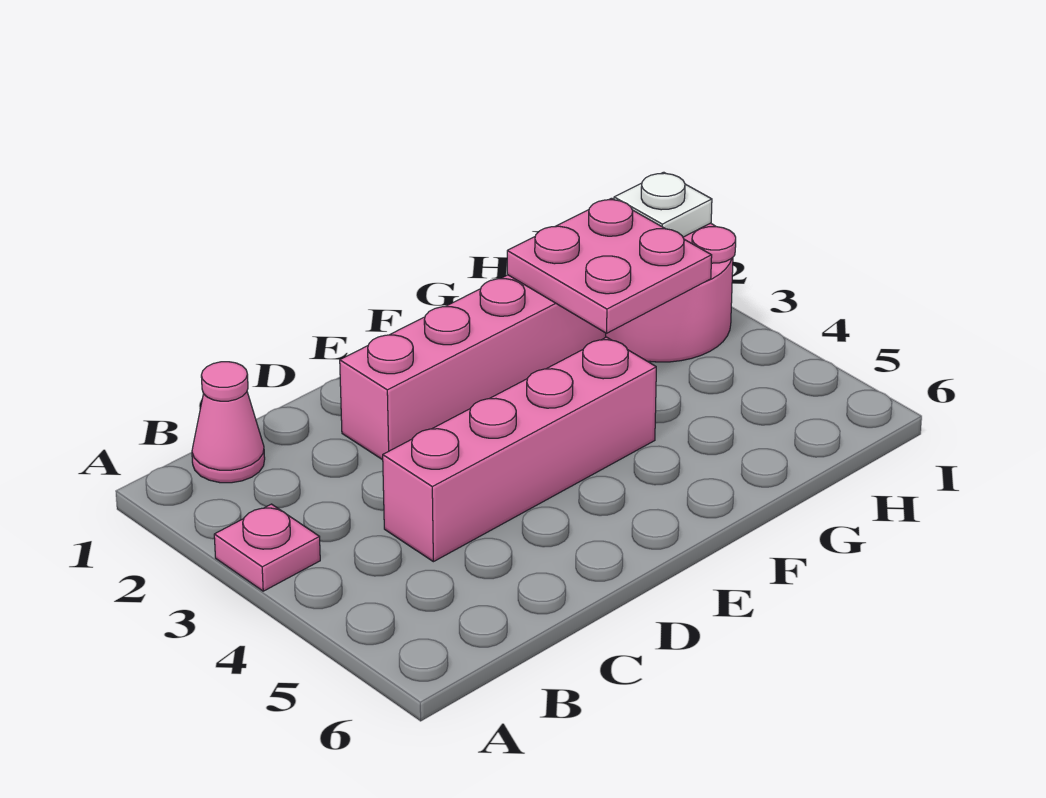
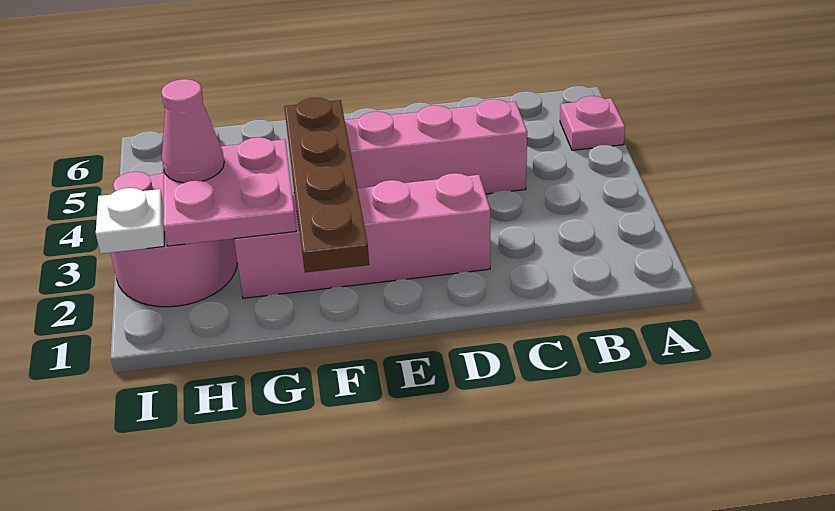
pink plate A3 level 1 -> pink plate A5 level 1
pink cone B1 level 1 -> pink cone H3 level 3
none -> brown plate F1:F4 level 2

